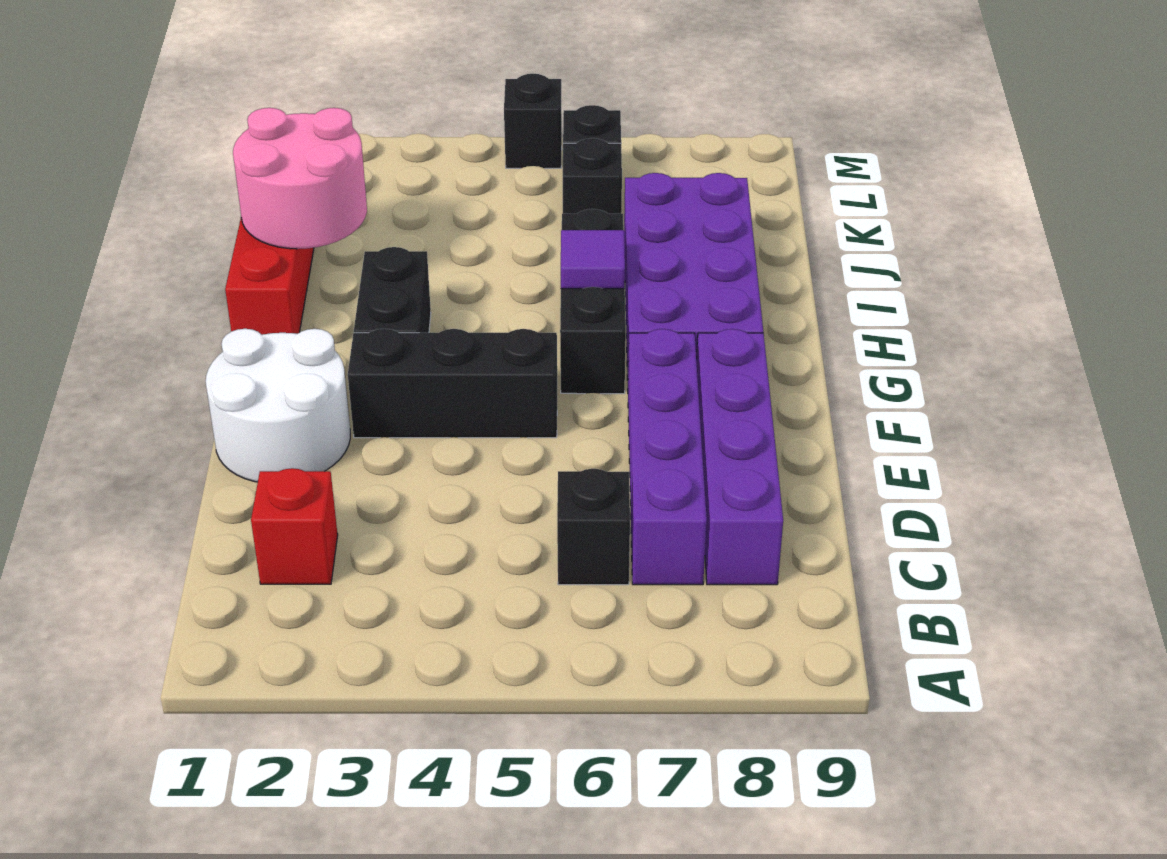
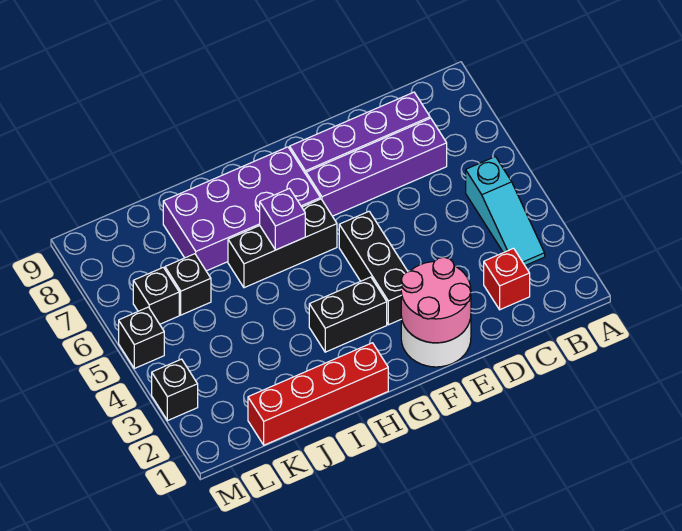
none -> cyan slope B3:B5 level 1 top 5
black brick C6 level 1 -> black brick M3 level 1
purple tile H6 level 2 -> purple brick H6 level 2
pink round brick I1:J2 level 2 -> pink round brick E1:F2 level 2

